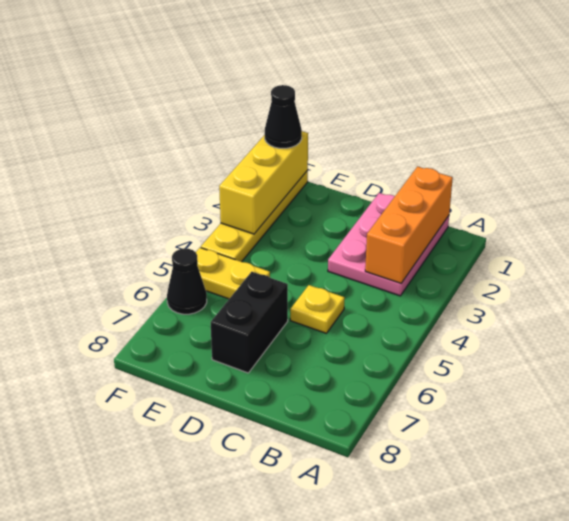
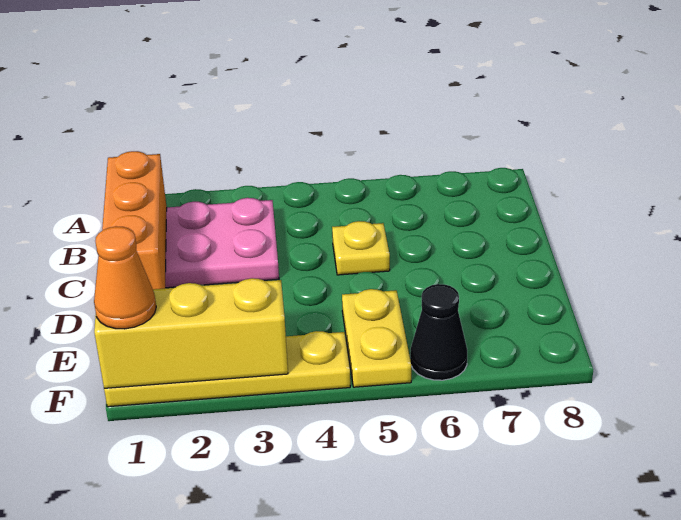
orange brick B1:B3 level 2 -> orange brick B1:D1 level 2
black brick D6:D7 level 1 -> none
black cone F1 level 3 -> orange cone F1 level 3

